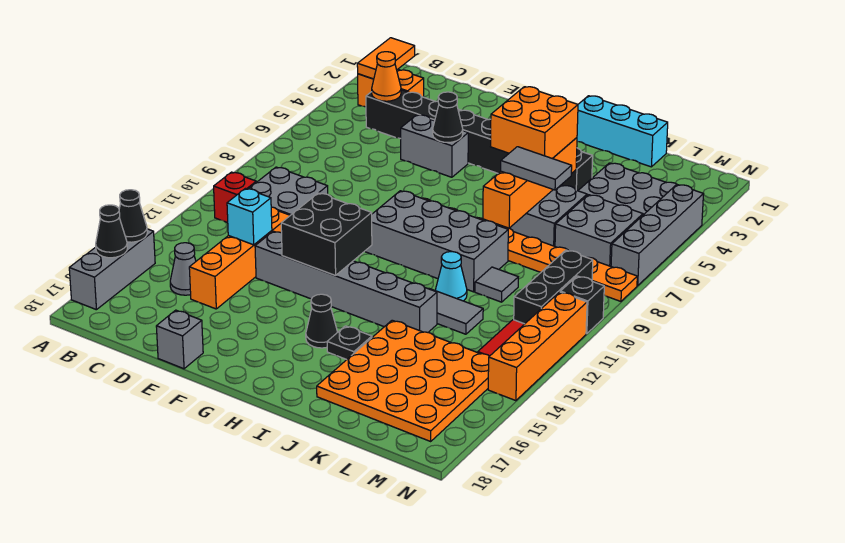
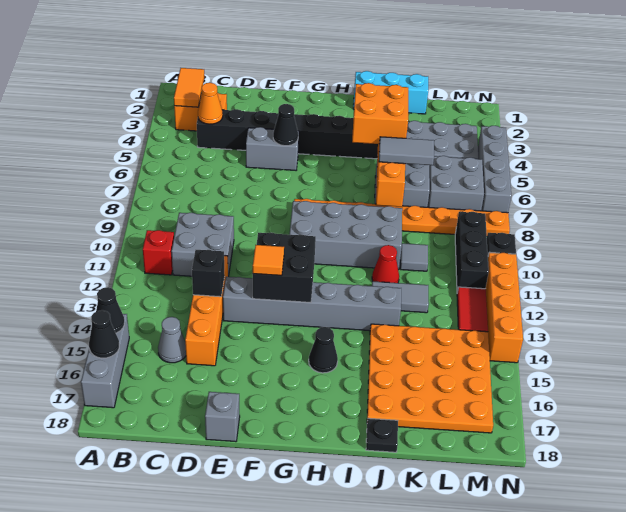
cyan brick D13 level 2 -> black brick D13 level 2
none -> orange tile F13 level 3
black plate I15 level 1 -> black plate J18 level 1
cyan cone J11 level 1 -> red cone J11 level 1

